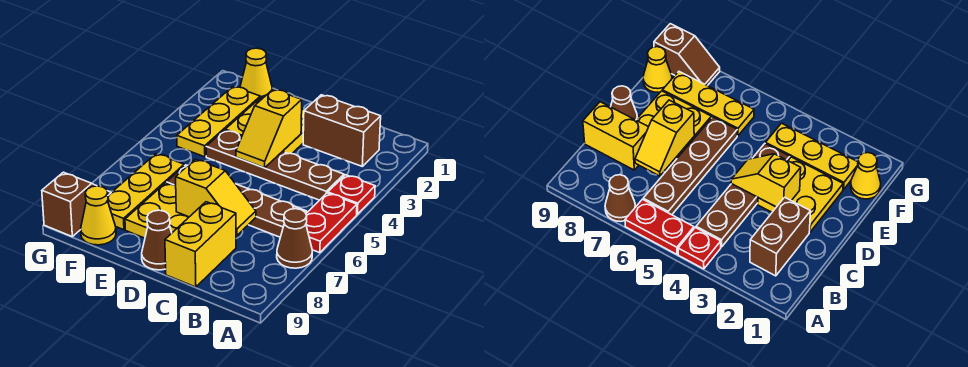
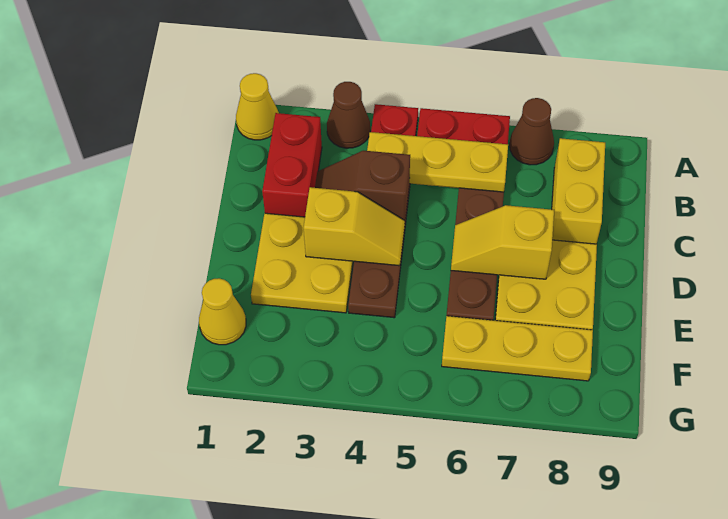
brown brick B2:C2 level 1 -> red brick B2:C2 level 1
yellow slope C7:D7 level 2 top D -> yellow slope D6:D7 level 2 top 7
yellow brick C8:C9 level 1 -> yellow brick B8:C8 level 1
brown cone D9 level 1 -> brown cone A3 level 1
yellow plate F2:F4 level 1 -> yellow plate B4:B6 level 2
yellow cone F9 level 1 -> yellow cone A1 level 1
brown slope G8:G9 level 1 top 9 -> brown slope C3:C4 level 2 top 4

